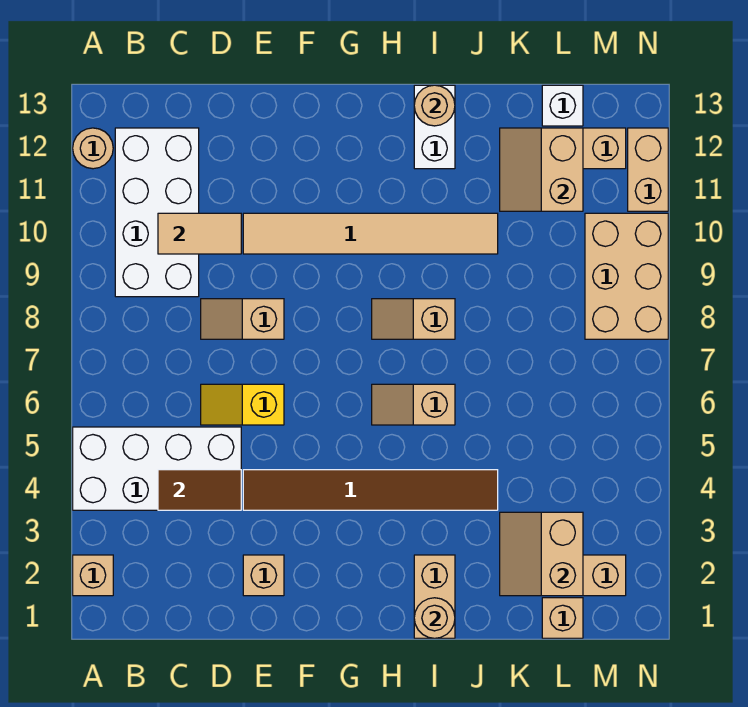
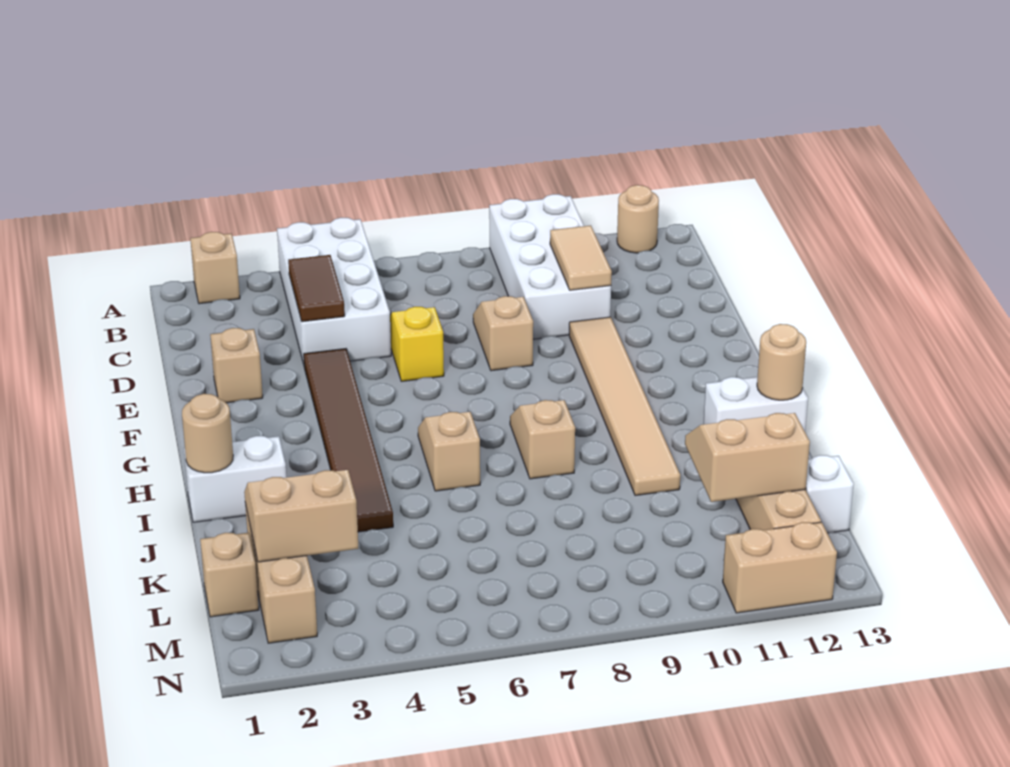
white brick B9:C12 level 1 -> white brick A9:D10 level 1
tan brick I1:I2 level 1 -> white brick I1:I2 level 1
tan brick M8:N10 level 1 -> none

